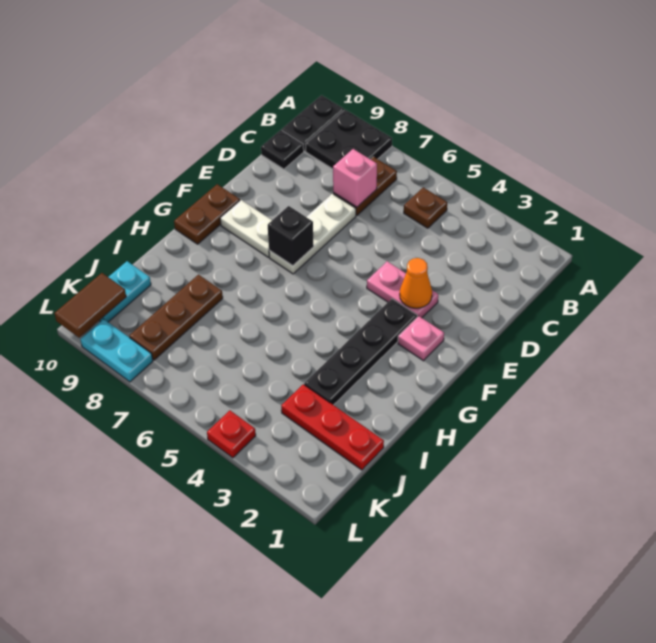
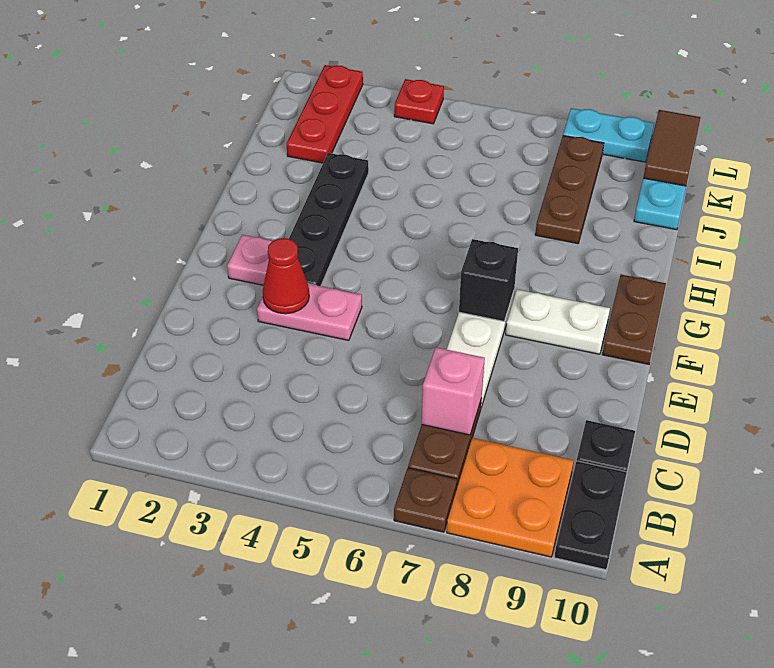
black plate A8:B9 level 1 -> orange plate A8:B9 level 1
brown plate B5 level 1 -> brown plate A7 level 1
orange cone E3 level 2 -> red cone E3 level 2
red plate J1:J3 level 1 -> red plate J2:L2 level 1

